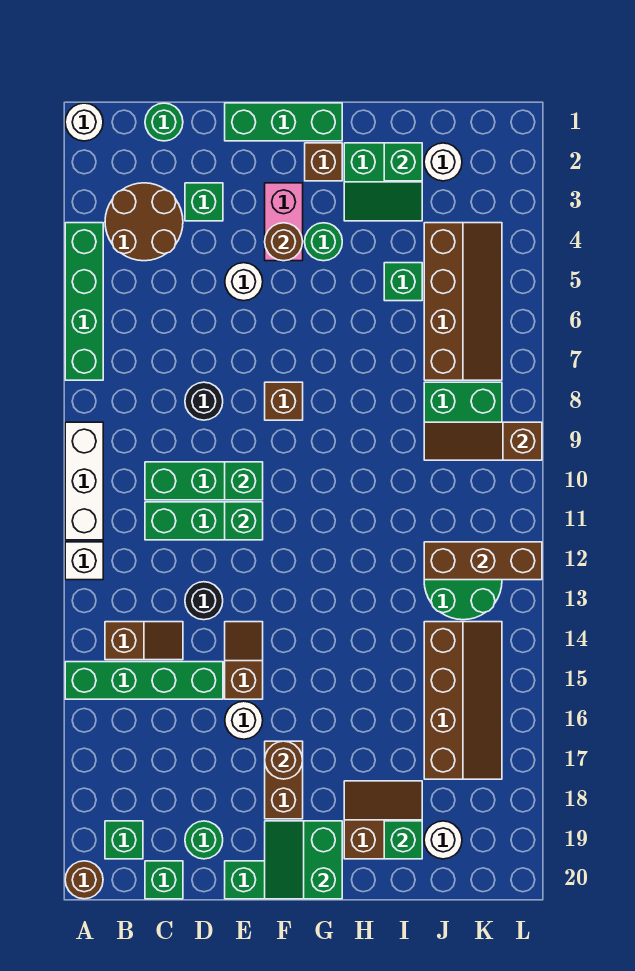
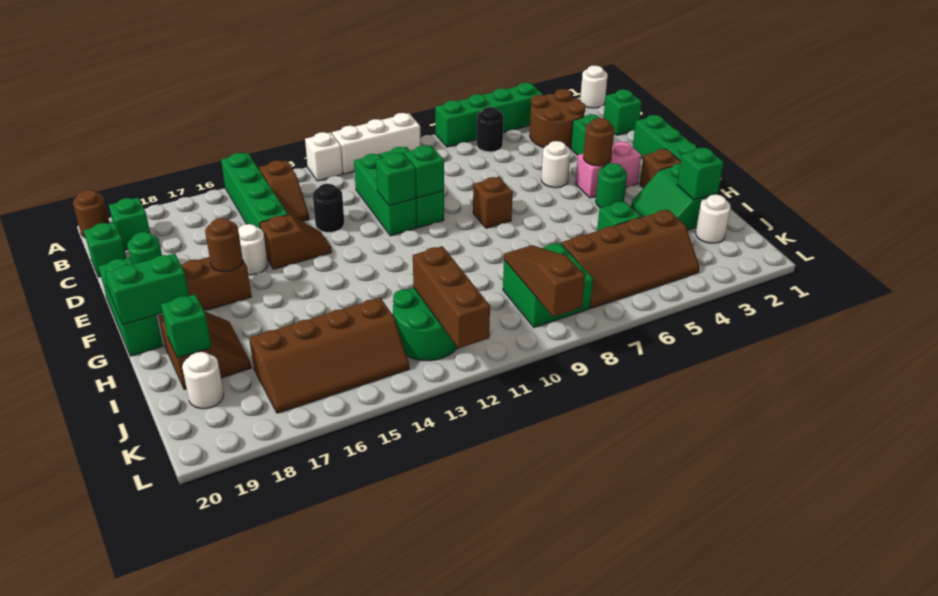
green round brick C1 level 1 -> green brick C1 level 1
black round brick D8 level 1 -> black round brick B6 level 1

